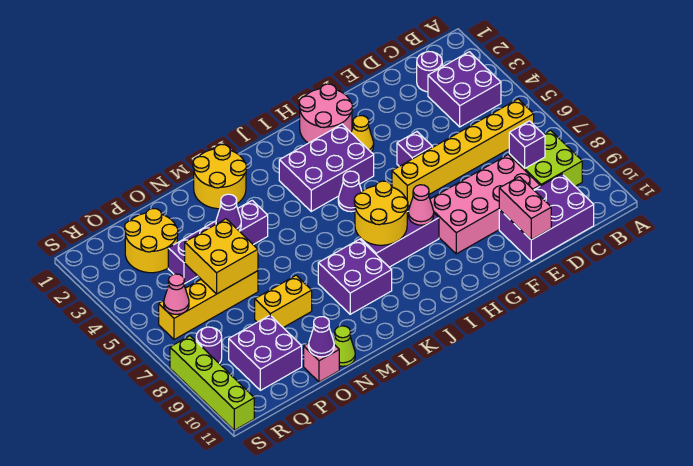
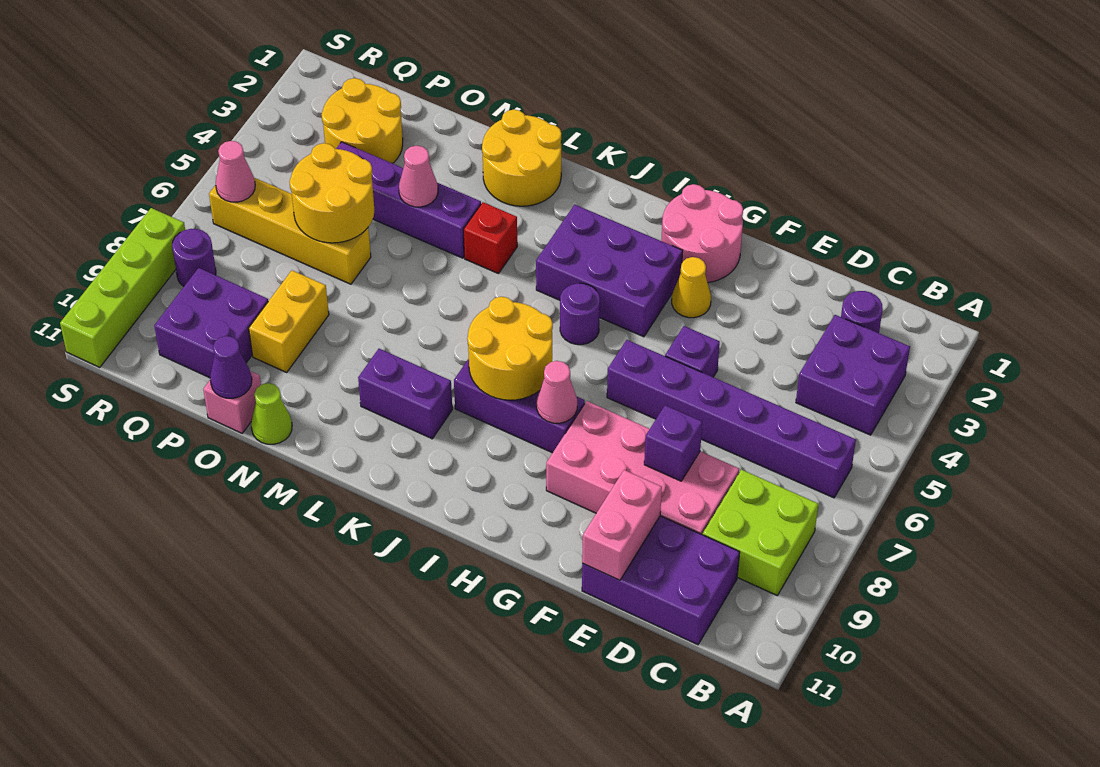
yellow brick B6:G6 level 1 -> purple brick B6:G6 level 1
purple brick C8 level 2 -> purple brick E8 level 2
purple cone I5 level 1 -> purple round brick I5 level 1
purple brick K8:L9 level 1 -> purple brick K9:L9 level 1
none -> red brick L4 level 1
purple cone N4 level 2 -> pink cone N4 level 2
yellow brick N8:O8 level 1 -> yellow brick O8:O9 level 1
yellow brick O5:P6 level 2 -> yellow round brick O5:P6 level 2

